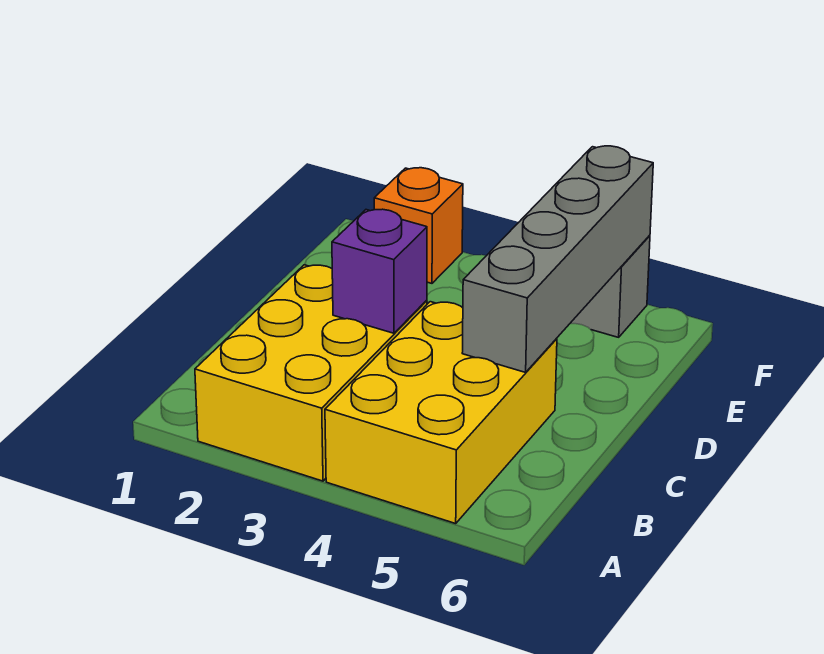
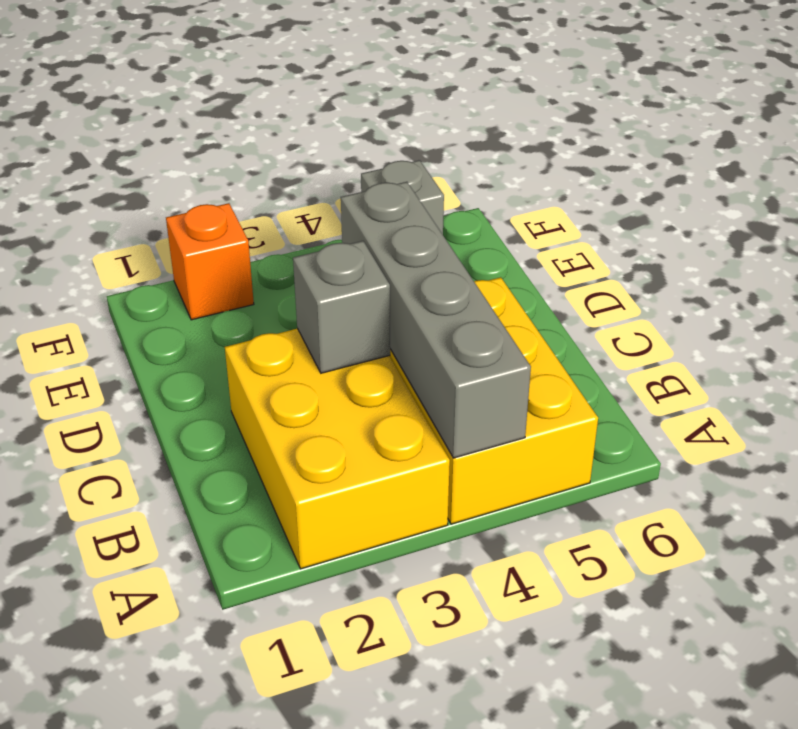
purple brick C3 level 2 -> grey brick C3 level 2
grey brick C5:F5 level 2 -> grey brick A4:D4 level 2

